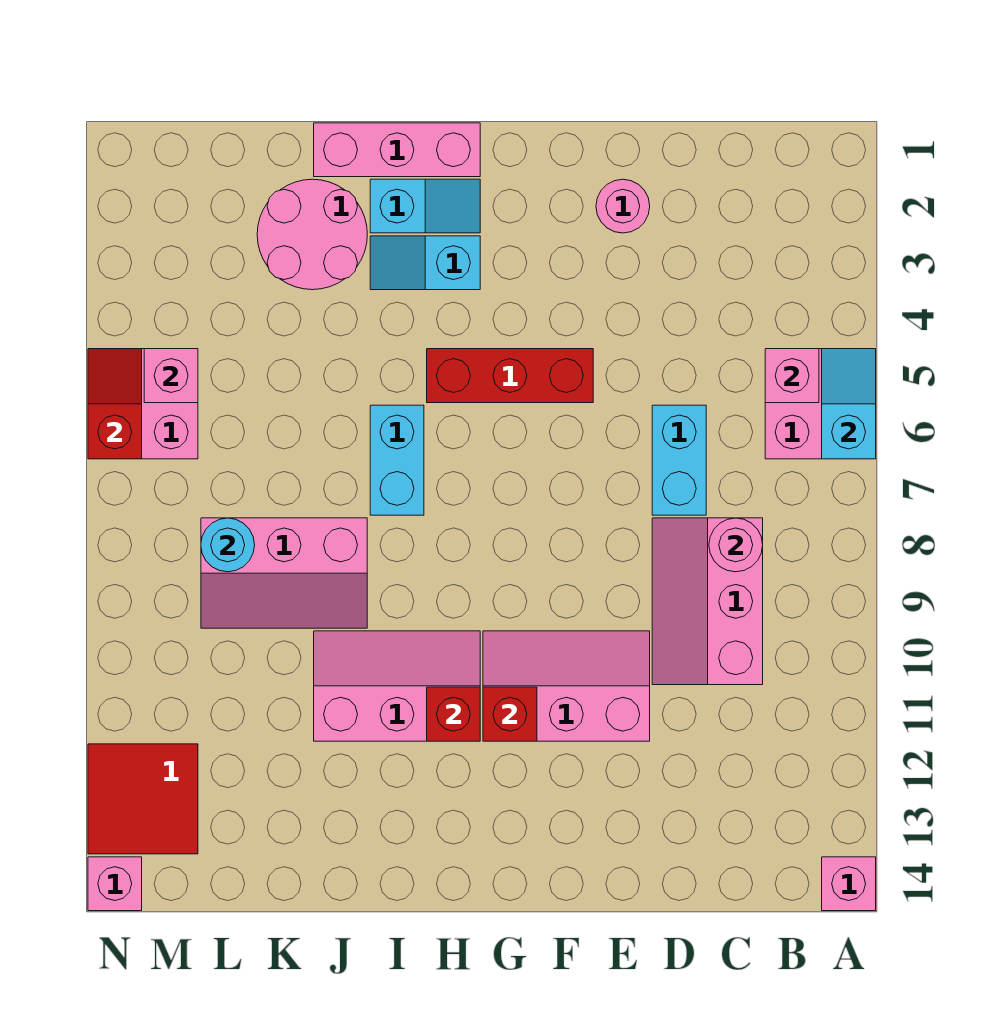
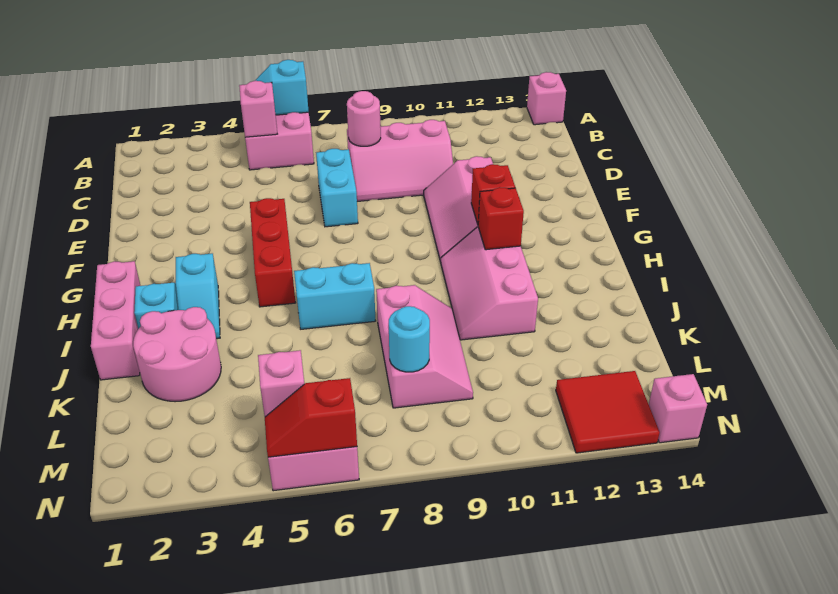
cyan brick D6:D7 level 1 -> cyan brick D7:E7 level 1
pink round brick E2 level 1 -> none

